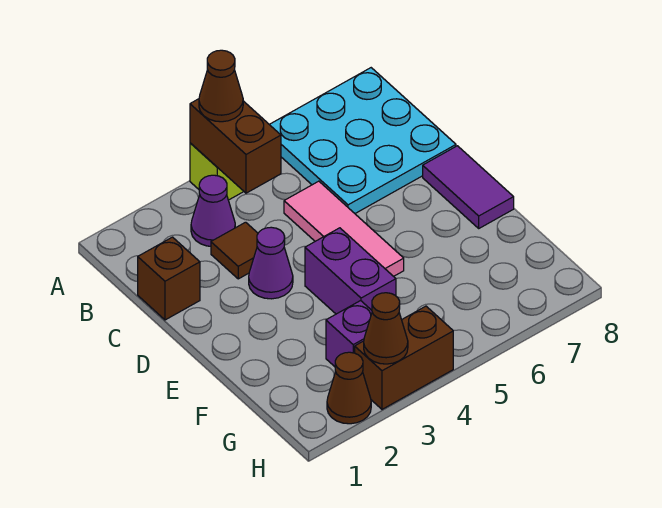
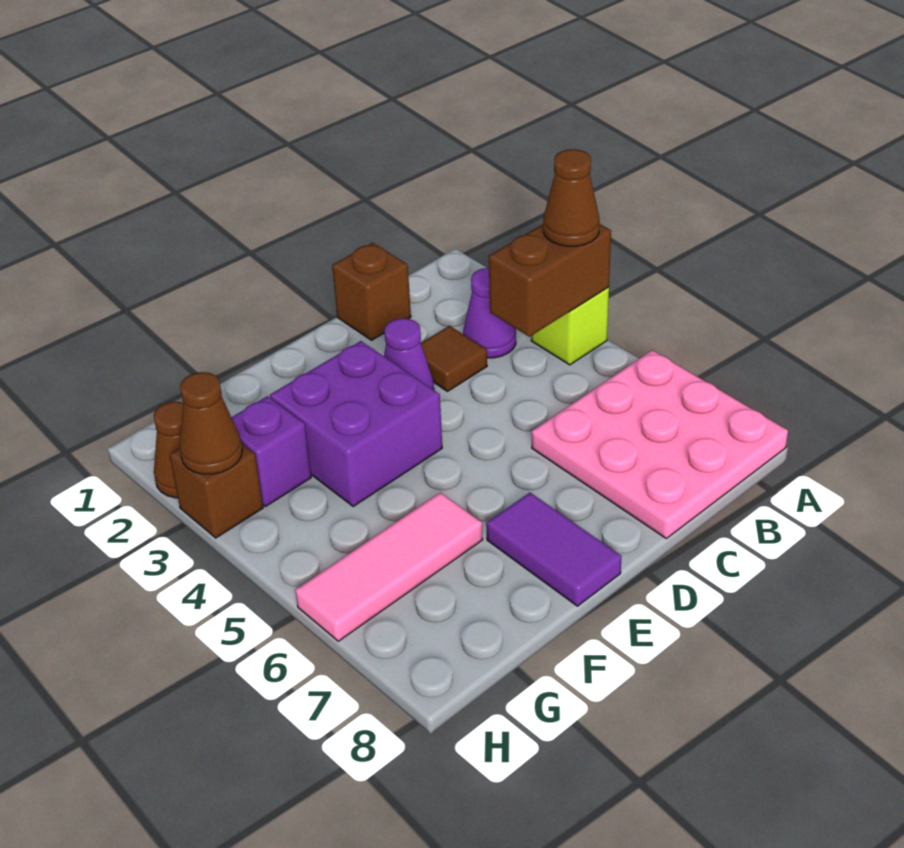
cyan plate A6:C8 level 1 -> pink plate A6:C8 level 1
pink tile C5:E5 level 1 -> pink tile F6:H6 level 1
purple tile D8:E8 level 1 -> purple tile E7:E8 level 1
purple brick E4:F4 level 1 -> purple brick E3:F4 level 1
brown brick H3:H4 level 1 -> brown brick H3 level 1

